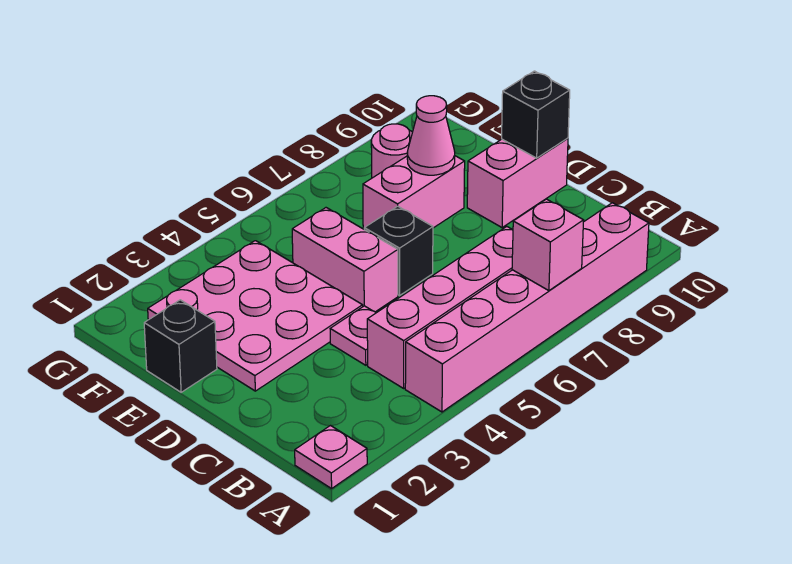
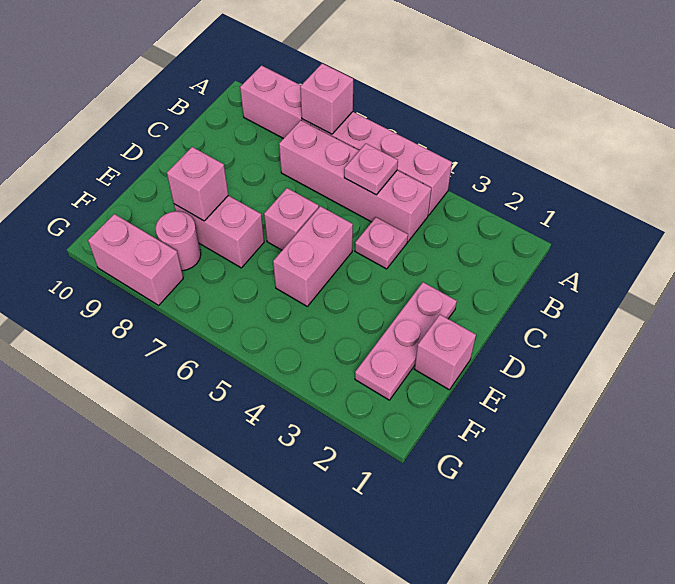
pink plate A1 level 1 -> pink plate B5 level 2
pink plate D2:F4 level 1 -> pink plate D2:F2 level 1
black brick D6 level 1 -> pink brick D6 level 1
pink brick D9:D10 level 1 -> pink brick G8:G9 level 1
black brick D10 level 2 -> none
black brick E1 level 1 -> pink brick E1 level 1
pink cone E8 level 2 -> pink brick E8 level 2

